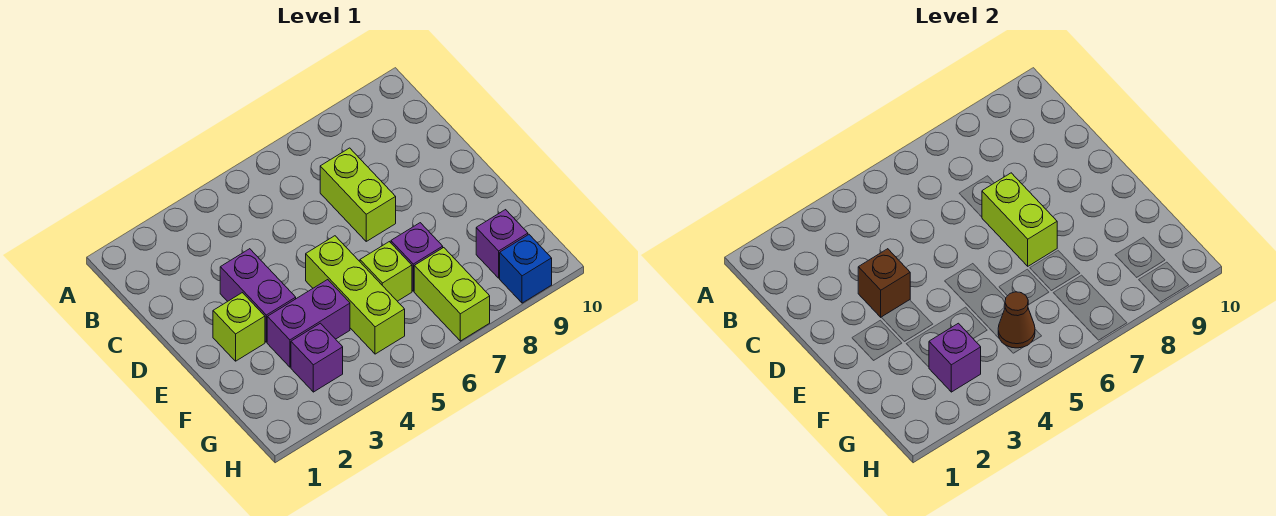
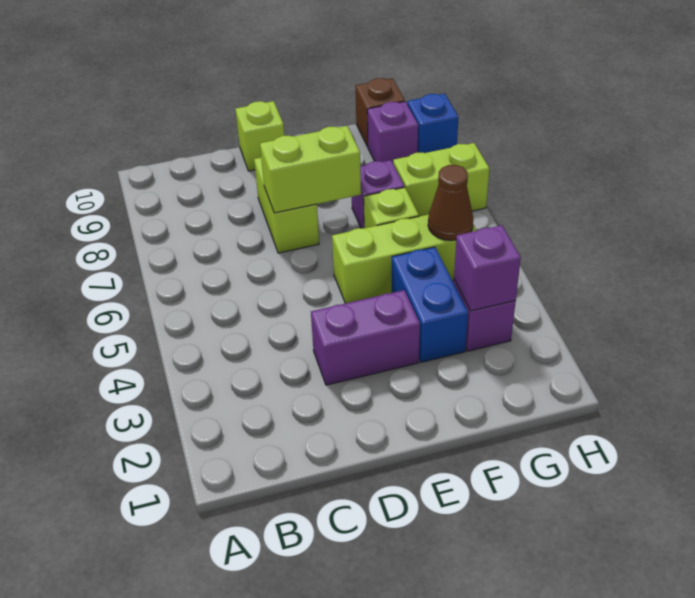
lime brick C7:D7 level 1 -> lime brick D7:D8 level 1
brown brick D3 level 2 -> brown brick G10 level 1
lime brick E2 level 1 -> lime brick D10 level 1
purple brick F3:F4 level 1 -> blue brick F3:F4 level 1

